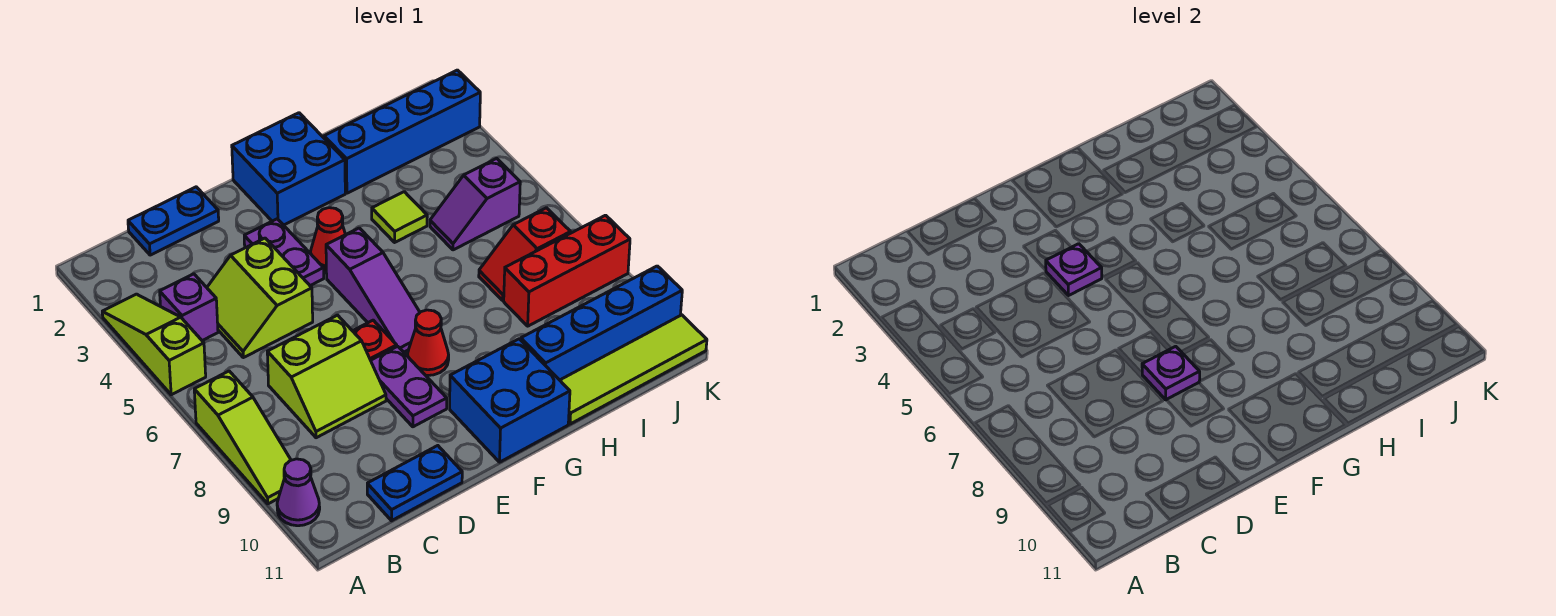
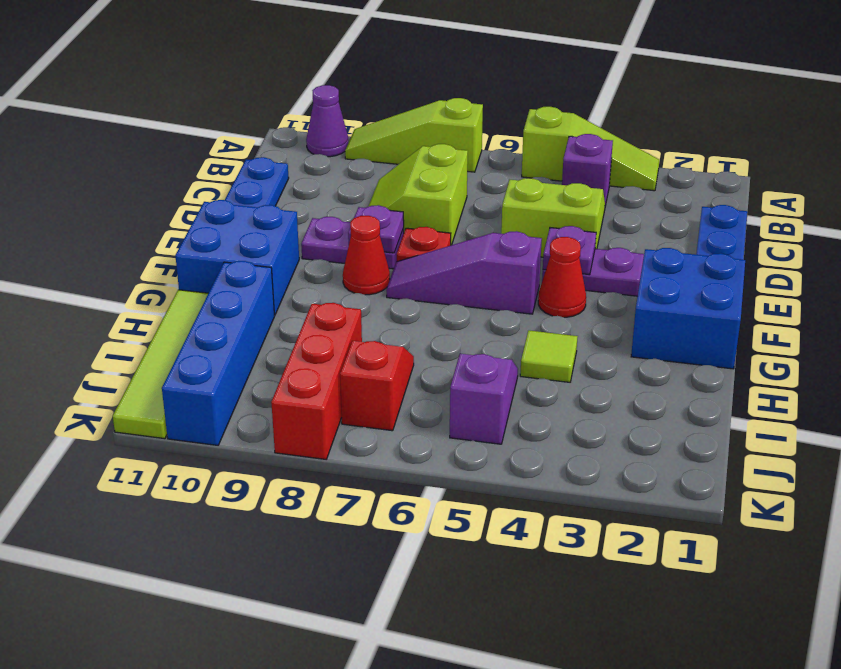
blue brick H2:K2 level 1 -> none

